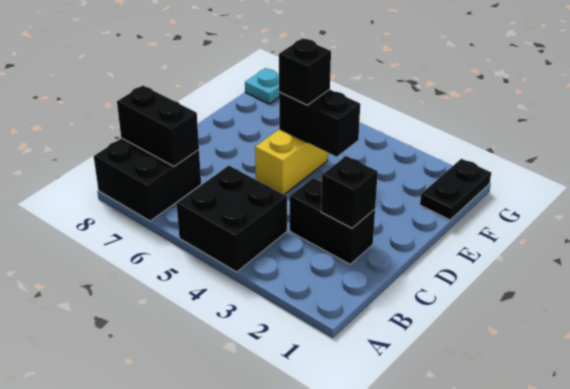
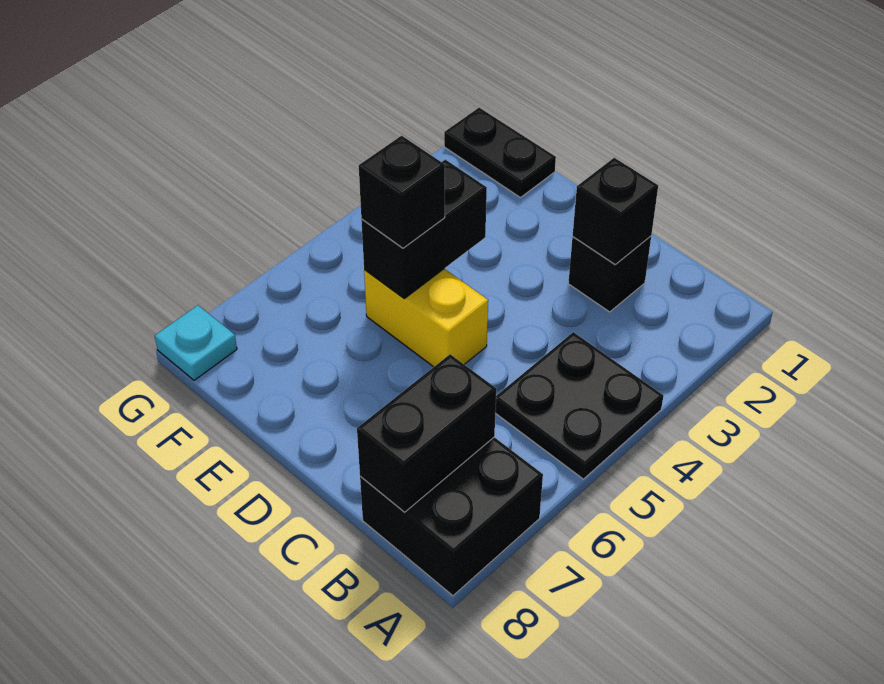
black brick A4:B5 level 1 -> black plate A4:B5 level 1
black brick C2:C3 level 1 -> black brick C2 level 1

